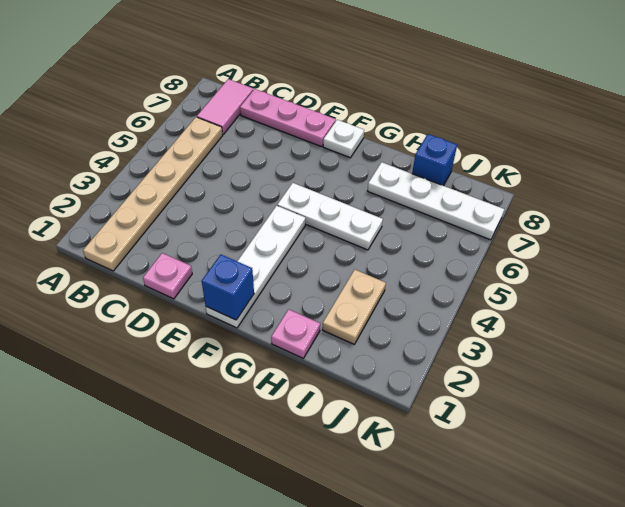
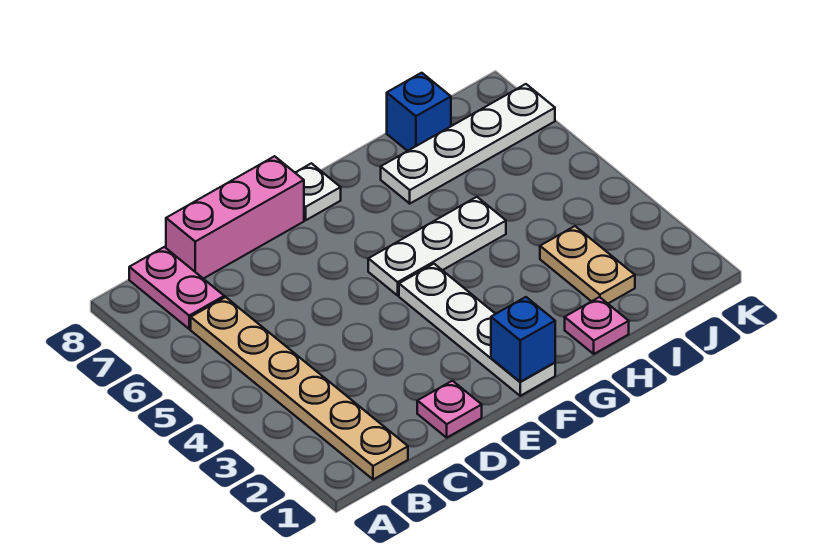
pink tile B7:B8 level 1 -> pink plate B7:B8 level 1
pink plate C8:E8 level 1 -> pink brick C8:E8 level 1

